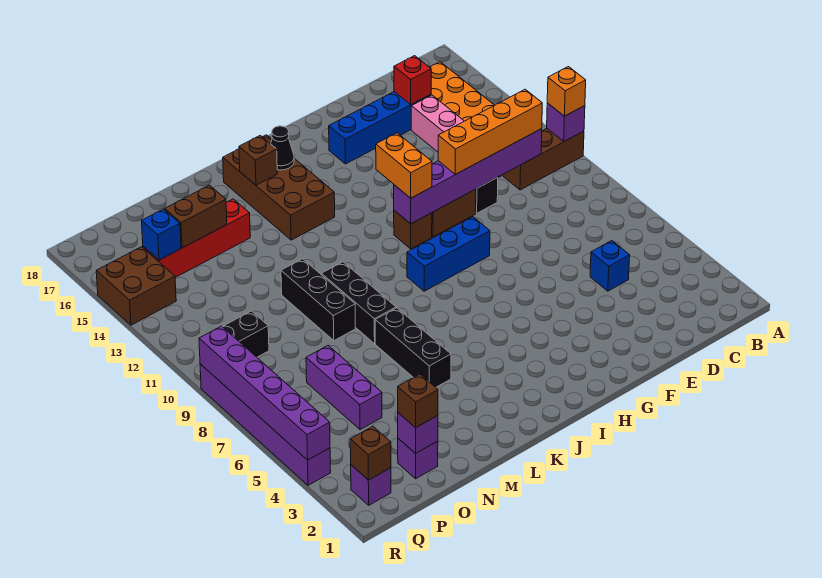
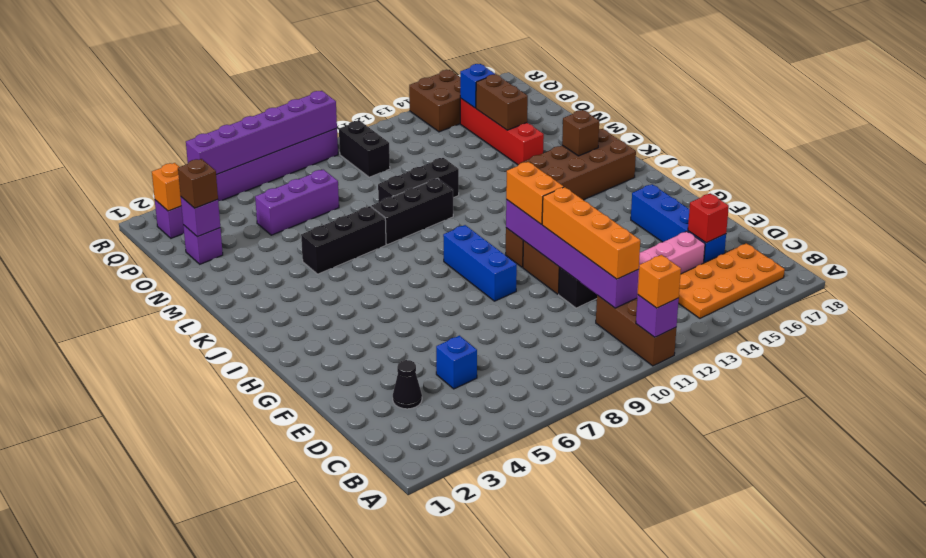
orange brick H11:H12 level 3 -> orange brick G11:H11 level 3
black cone J16 level 2 -> black cone D3 level 1
brown brick Q2 level 2 -> orange brick Q2 level 2

